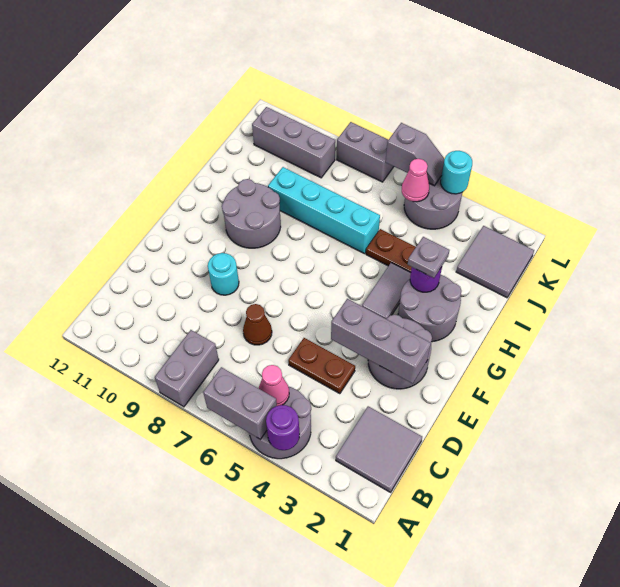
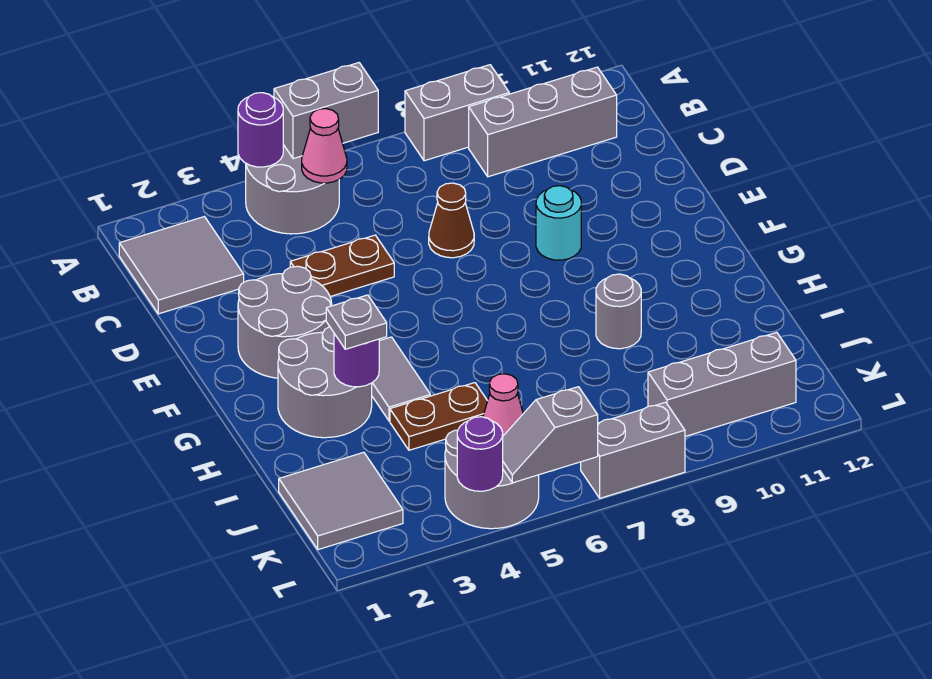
grey brick A8:B8 level 1 -> grey brick A8:A9 level 1
grey brick E2:E4 level 2 -> grey brick B9:B11 level 1
grey round brick G9:H10 level 1 -> grey round brick H9 level 1
cyan brick I6:I9 level 1 -> none
cyan round brick L4 level 2 -> purple round brick L4 level 2

